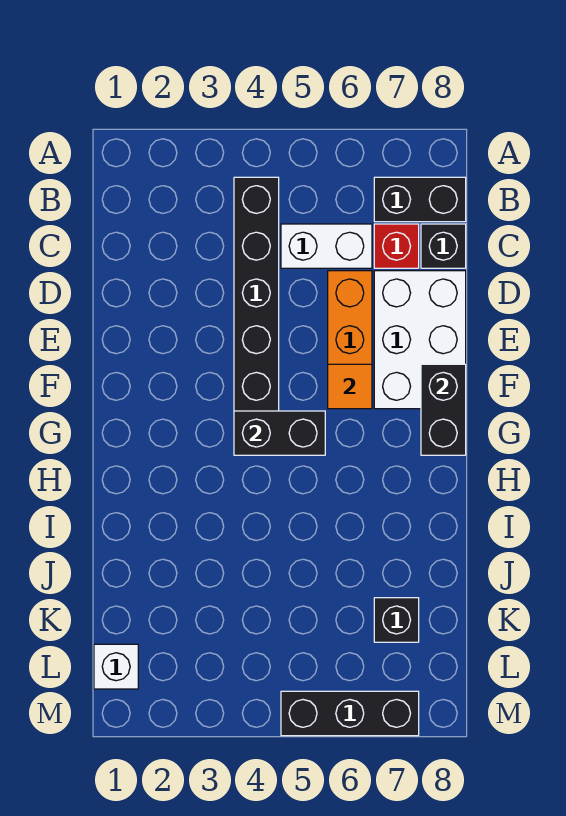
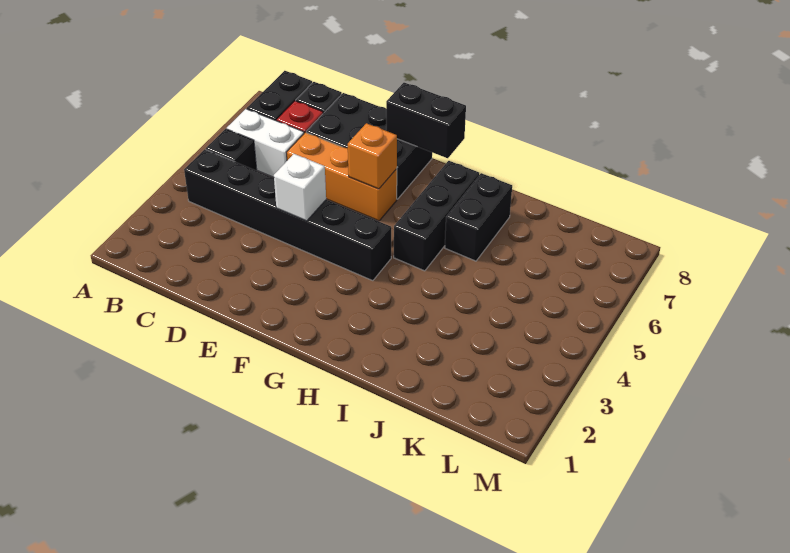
white brick C5:C6 level 1 -> white brick B6:C6 level 1
white brick D7:F8 level 1 -> black brick D7:F8 level 1
orange tile F6 level 2 -> orange brick F6 level 2
black brick G4:G5 level 2 -> black brick I6:I7 level 1
black brick K7 level 1 -> black brick B5 level 1
white brick L1 level 1 -> white brick E4 level 2
black brick M5:M7 level 1 -> black brick H5:H7 level 1

